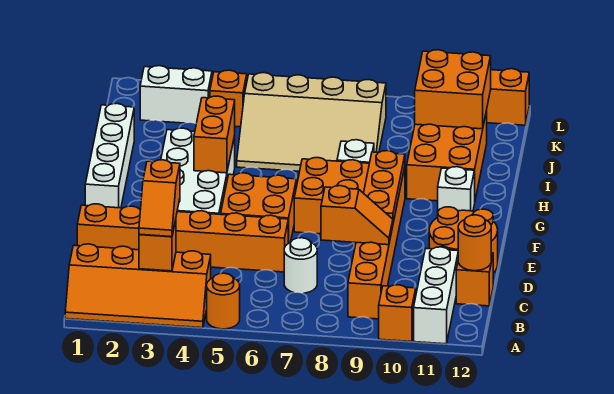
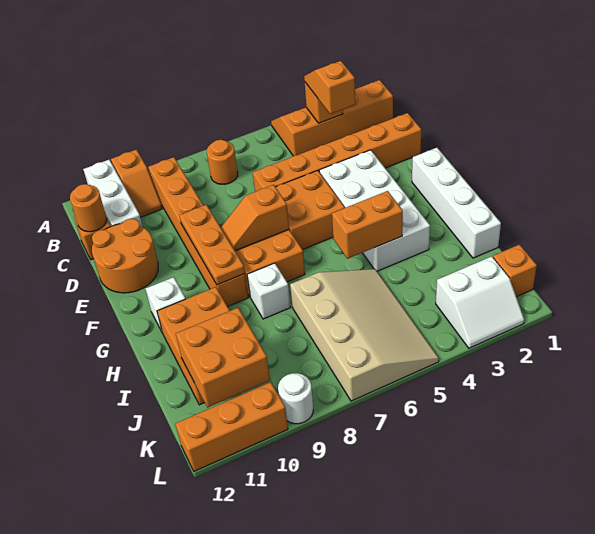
orange round brick A5 level 1 -> orange round brick B7 level 1
white round brick C7 level 1 -> white round brick L9 level 1
orange slope D8:D9 level 2 top 8 -> orange slope F7:F8 level 2 top 7
orange brick G4:H4 level 2 -> orange brick H4:H5 level 2
tan slope I5:K8 level 1 top K -> tan slope I5:L7 level 1 top 7
orange brick K4 level 1 -> orange brick K1 level 1

